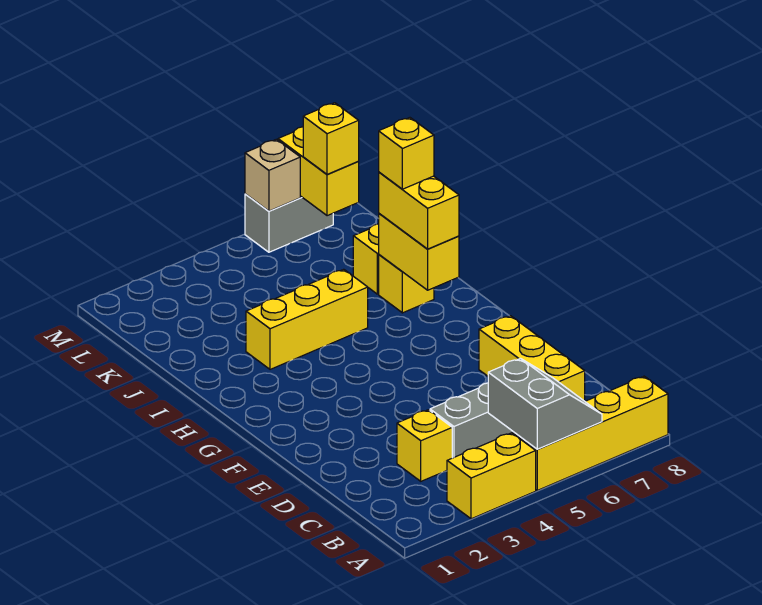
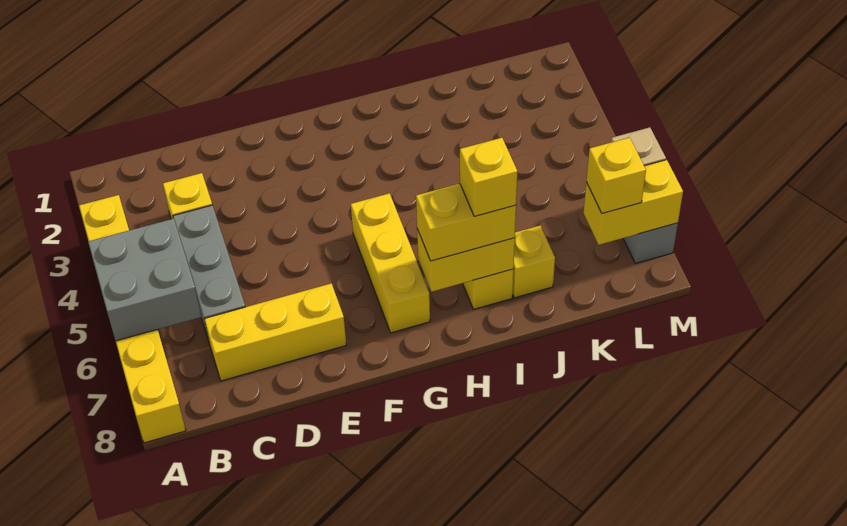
grey slope A5:B6 level 2 top 5 -> grey brick A5:B6 level 2
yellow brick I3:I5 level 1 -> yellow brick G5:G7 level 1

